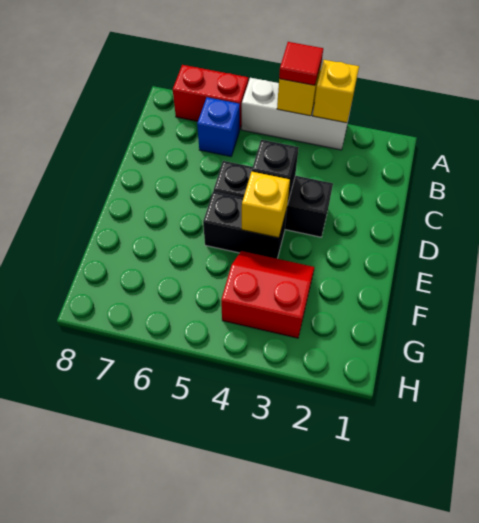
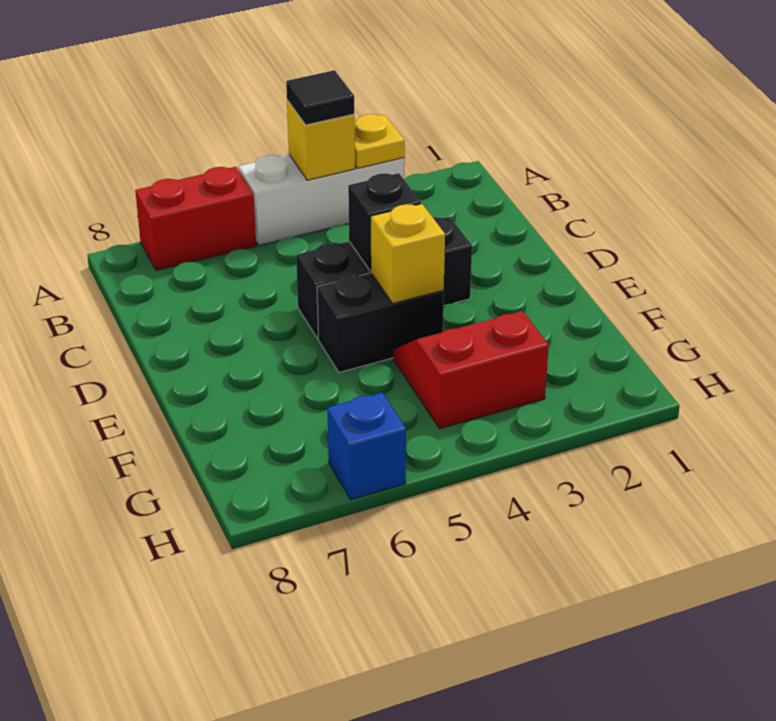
yellow brick A3 level 2 -> yellow plate A3 level 2
red tile A4 level 3 -> black tile A4 level 3
blue brick B6 level 1 -> blue brick H6 level 1

